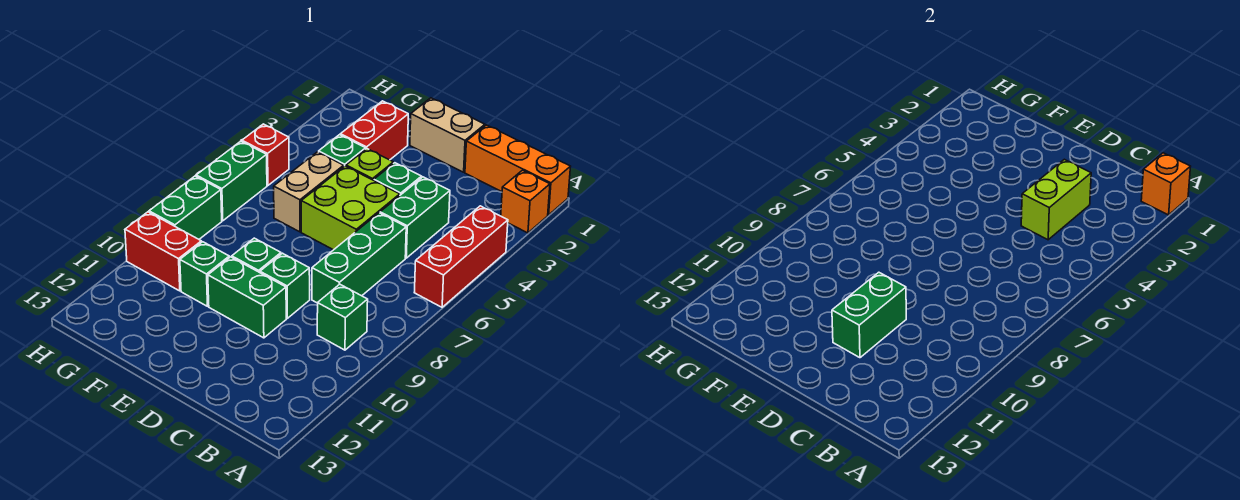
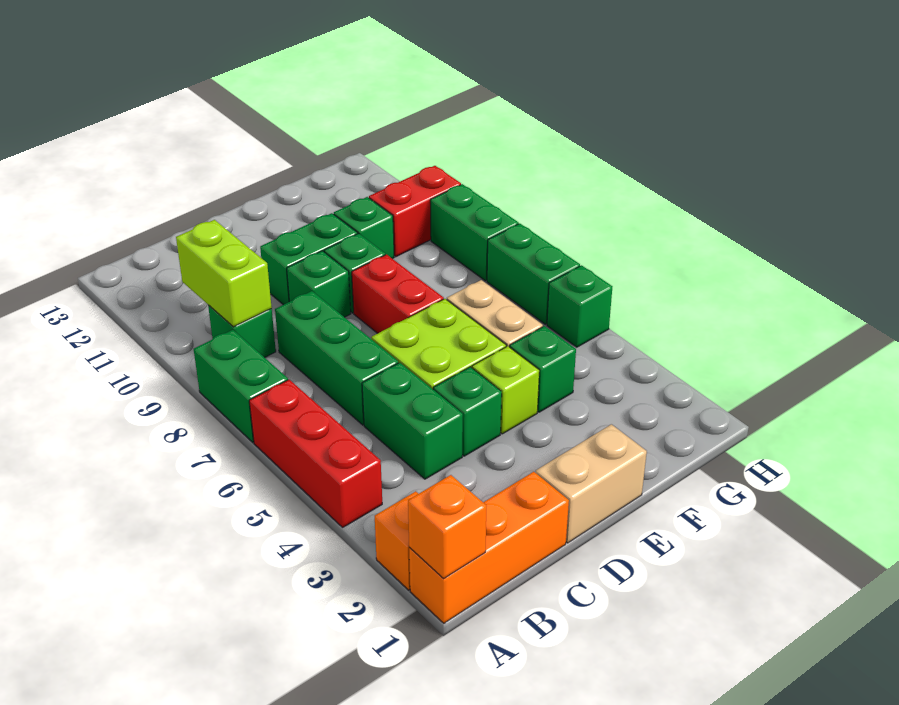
lime brick C3:C4 level 2 -> lime brick B9:B10 level 2
green brick D10:D11 level 2 -> green brick A7:A8 level 1
red brick F2:F3 level 1 -> red brick E7:E8 level 1
red brick H5 level 1 -> green brick H5 level 1

